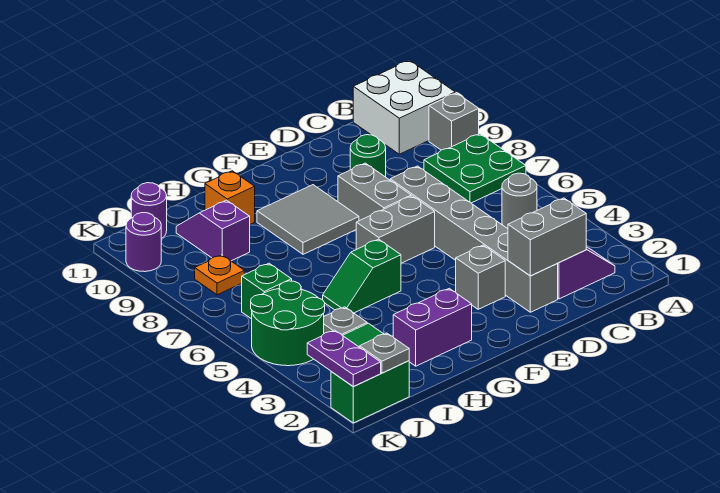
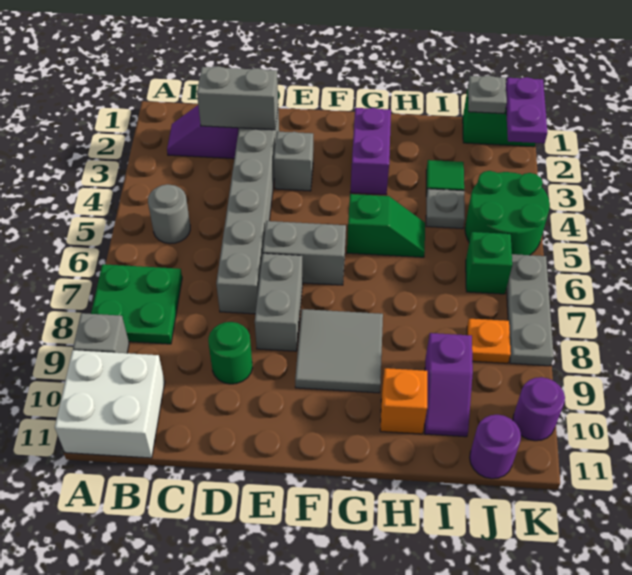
purple brick G2:H2 level 1 -> purple brick G2:G3 level 1
none -> grey plate K6:K8 level 1

